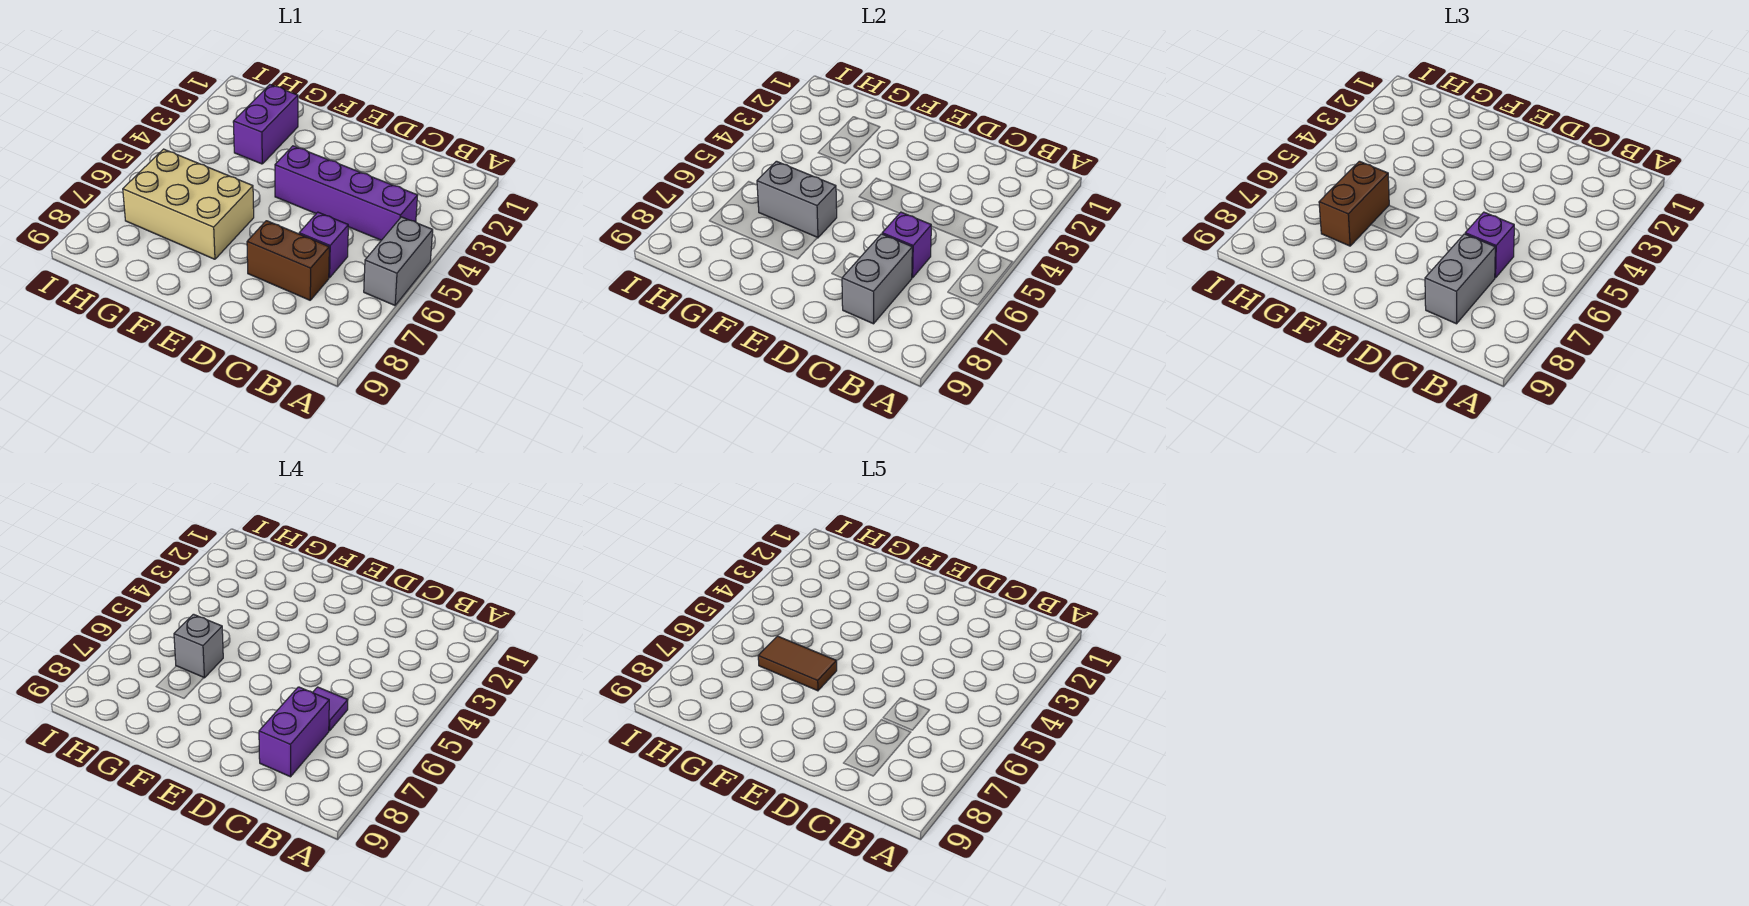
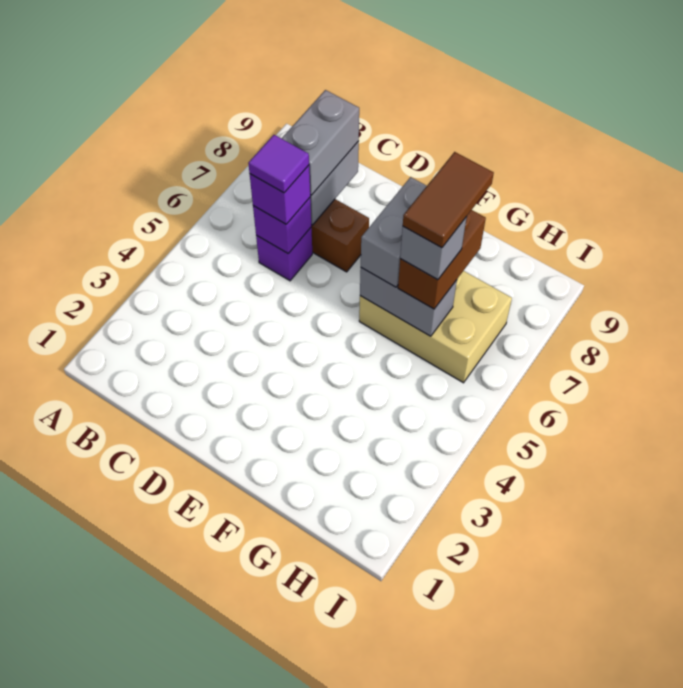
grey brick A5:A6 level 1 -> grey brick F6:F7 level 3
purple brick B4:E4 level 1 -> none
purple brick C7:C8 level 4 -> none
brown tile F6:G6 level 5 -> brown tile G6:G7 level 5
purple brick G2:G3 level 1 -> none

